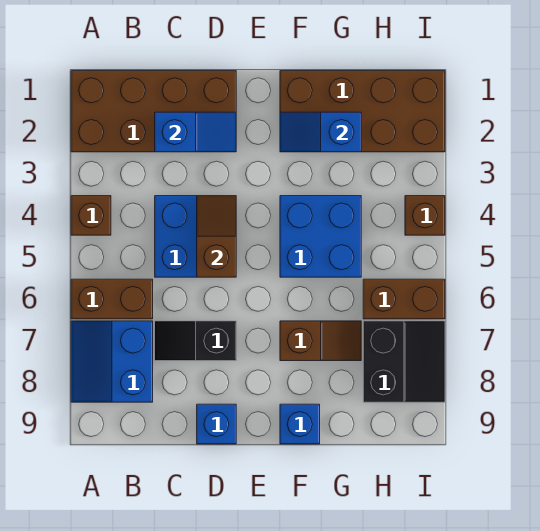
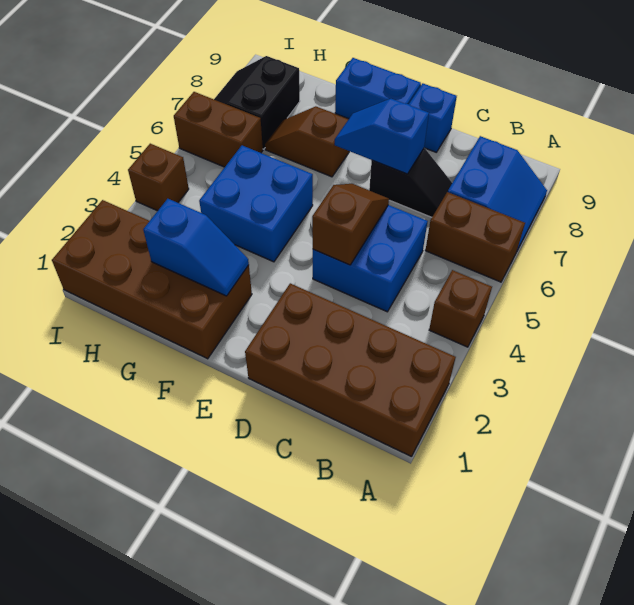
blue slope C2:D2 level 2 top C -> blue slope D7:E7 level 2 top D
brown slope D4:D5 level 2 top 5 -> brown slope D4:D5 level 2 top 4
blue brick F9 level 1 -> blue brick E9:F9 level 1

